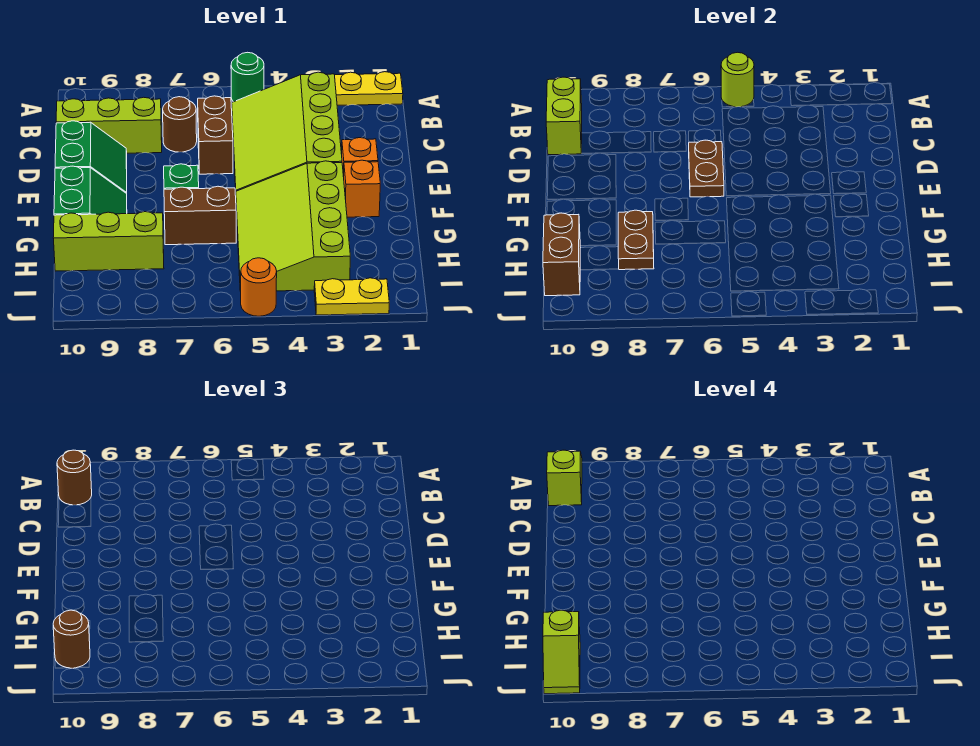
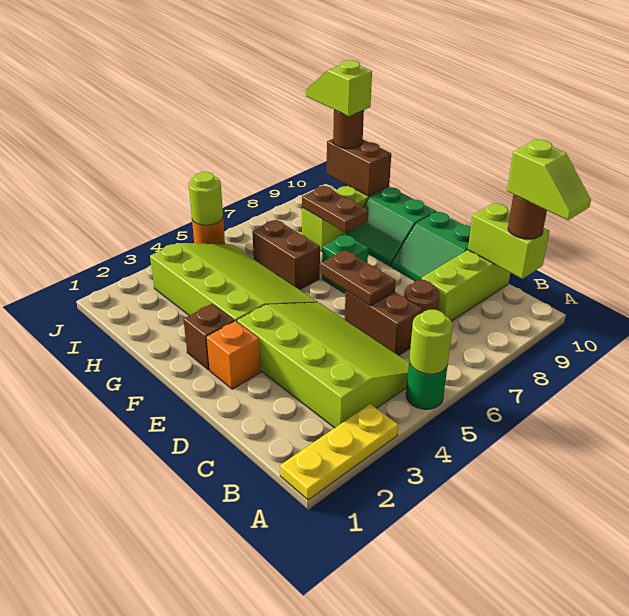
orange brick F2 level 1 -> brown brick F2 level 1
brown brick G6:G7 level 1 -> brown brick G6:H6 level 1
yellow plate J2:J3 level 1 -> none
none -> lime round brick J5 level 2

